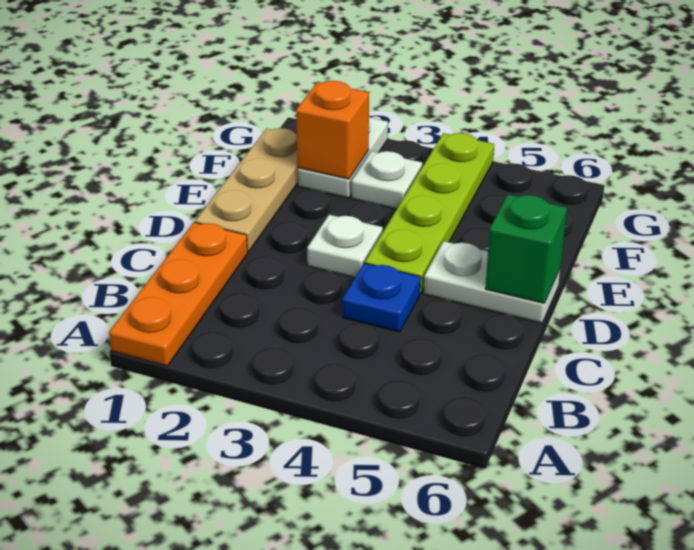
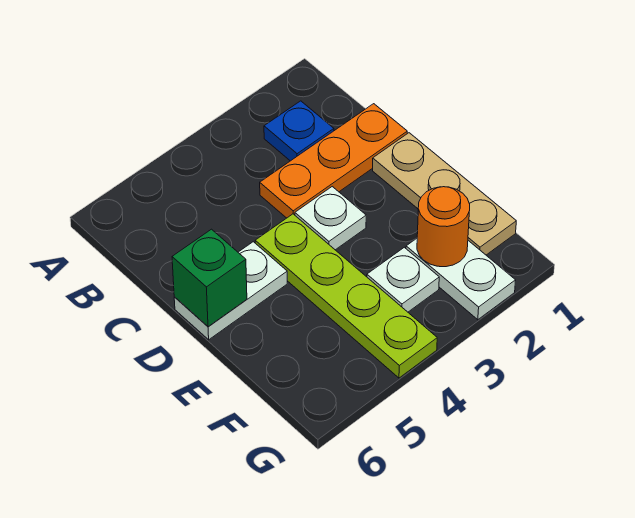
orange plate A1:C1 level 1 -> orange plate C1:C3 level 1
blue plate C4 level 1 -> blue plate B2 level 1
orange brick F2 level 2 -> orange round brick F2 level 2

